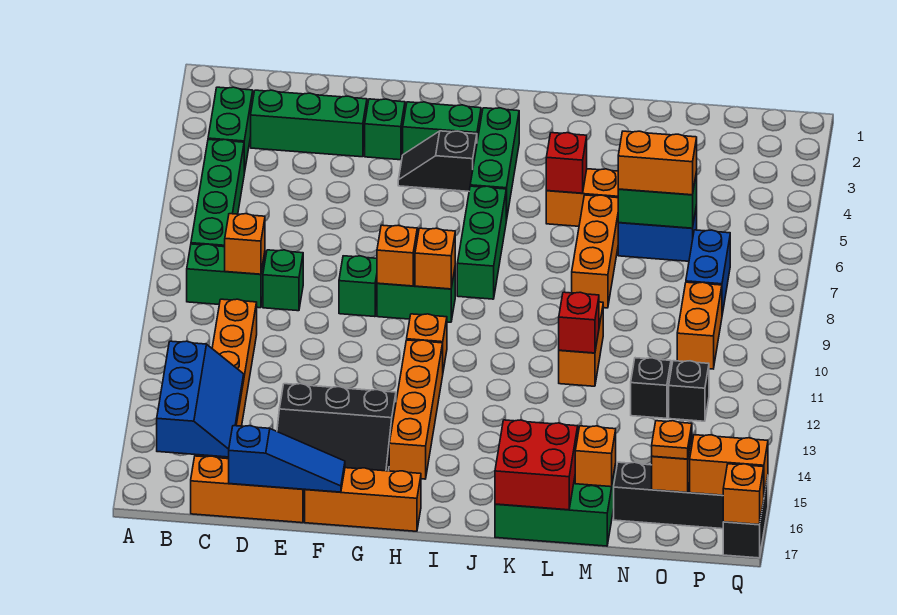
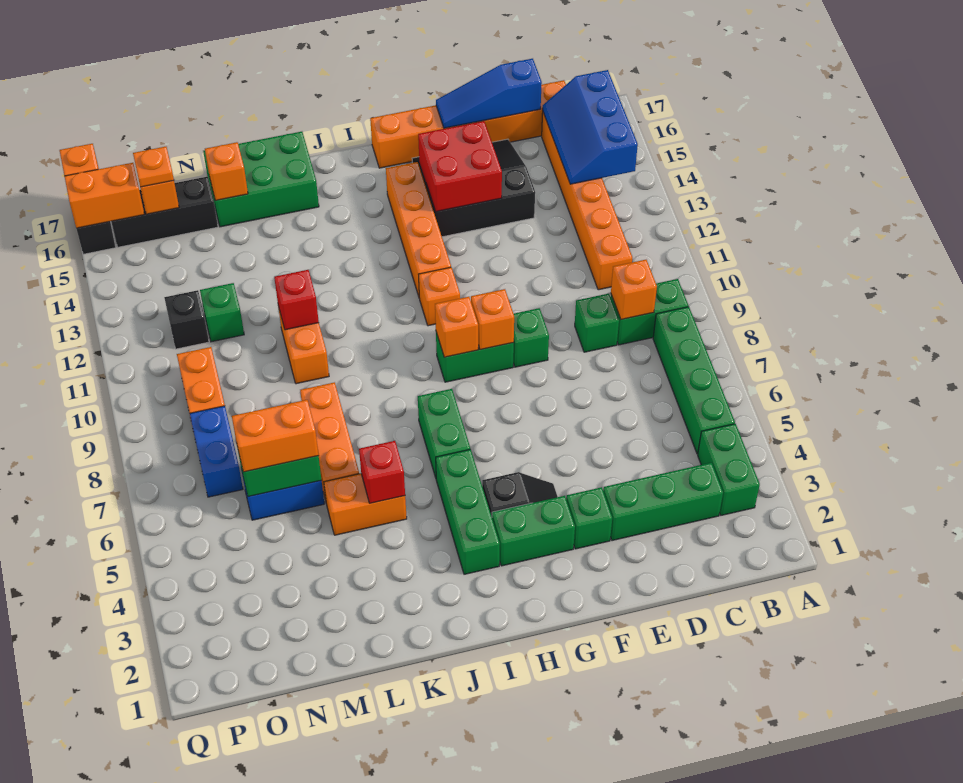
green brick I6:I8 level 1 -> green brick I6:I7 level 1
red brick K16:L17 level 2 -> red brick F14:G15 level 2
black brick N12 level 1 -> green brick N12 level 1

